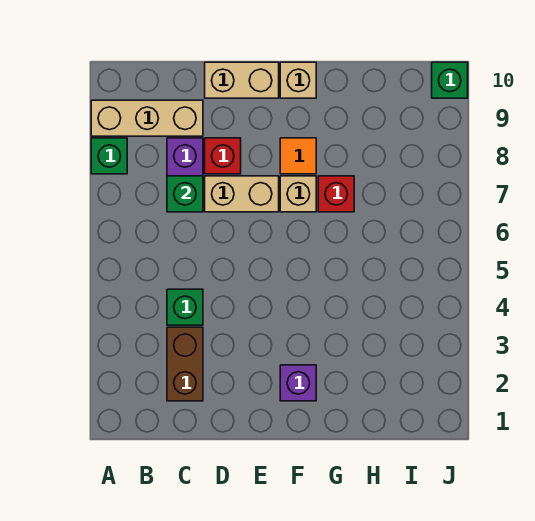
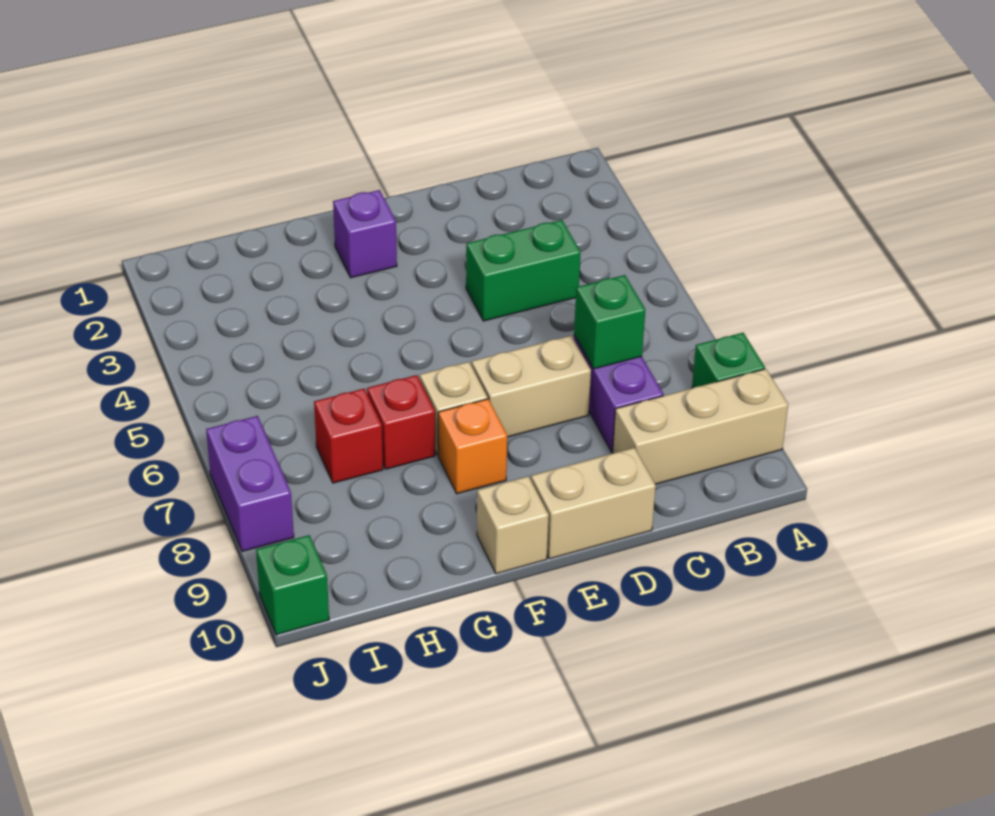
brown brick C2:C3 level 1 -> none
green brick C4 level 1 -> green brick C4:D4 level 1
red brick D8 level 1 -> red brick H7 level 1
orange tile F8 level 1 -> orange brick F8 level 1
none -> purple brick J7:J8 level 1

